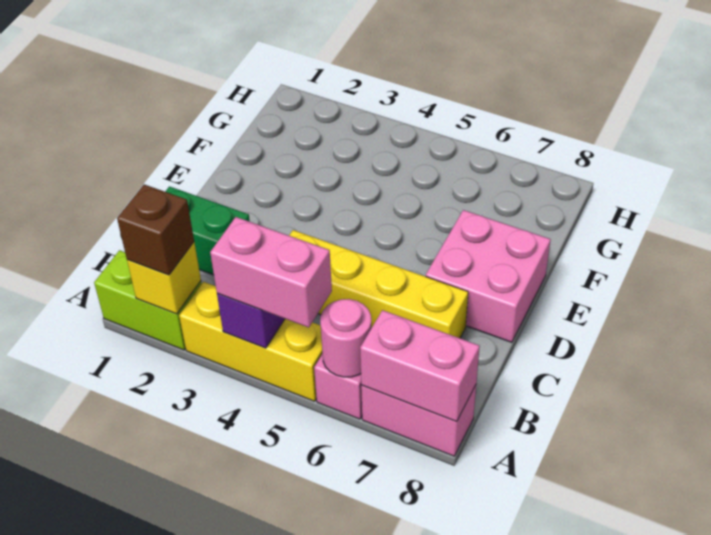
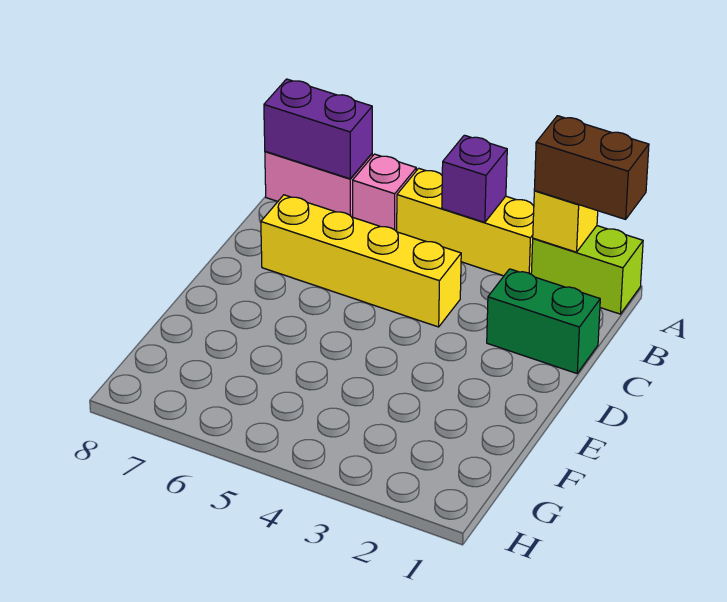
brown brick A2 level 3 -> brown brick A1:A2 level 3
pink brick A4:A5 level 3 -> none
pink round brick A6 level 2 -> none
pink brick A7:A8 level 2 -> purple brick A7:A8 level 2
pink brick D7:E8 level 1 -> none

